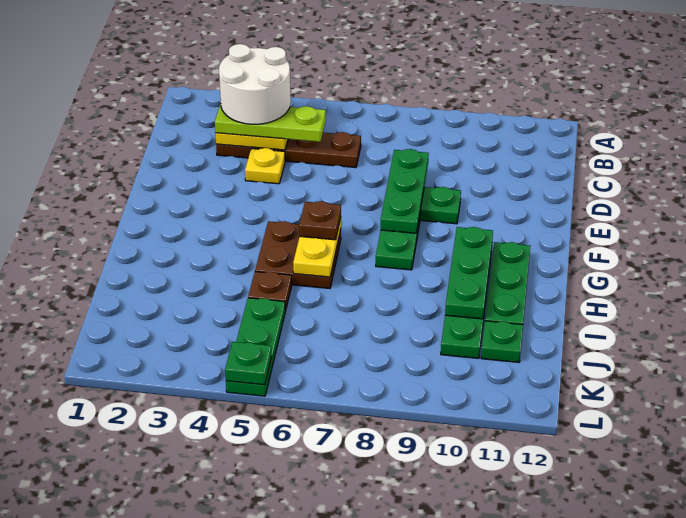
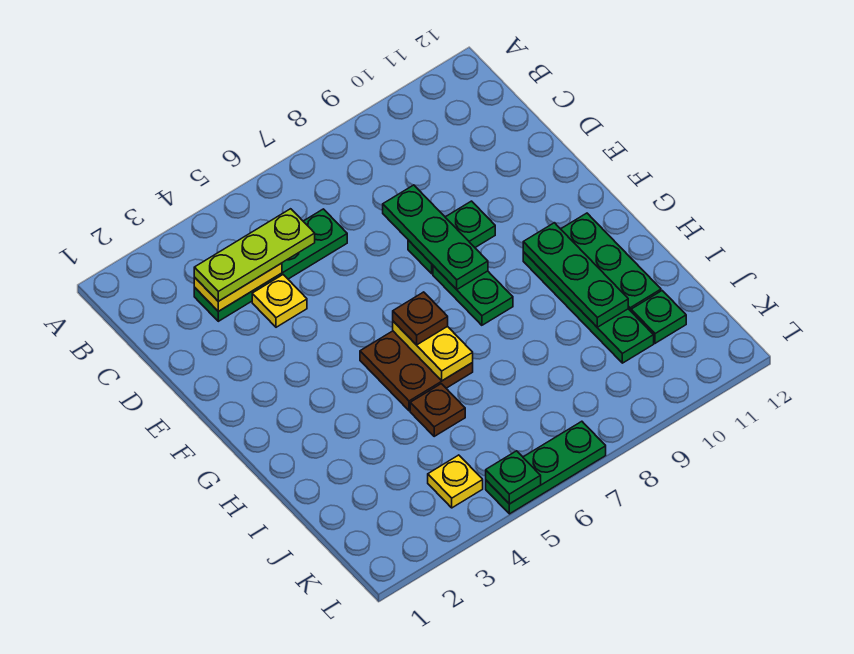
white round brick B3:C4 level 4 -> none
brown plate C3:C6 level 1 -> green plate C3:C6 level 1
green plate J5:L5 level 1 -> green plate L5:L7 level 1
none -> yellow plate K4 level 1

